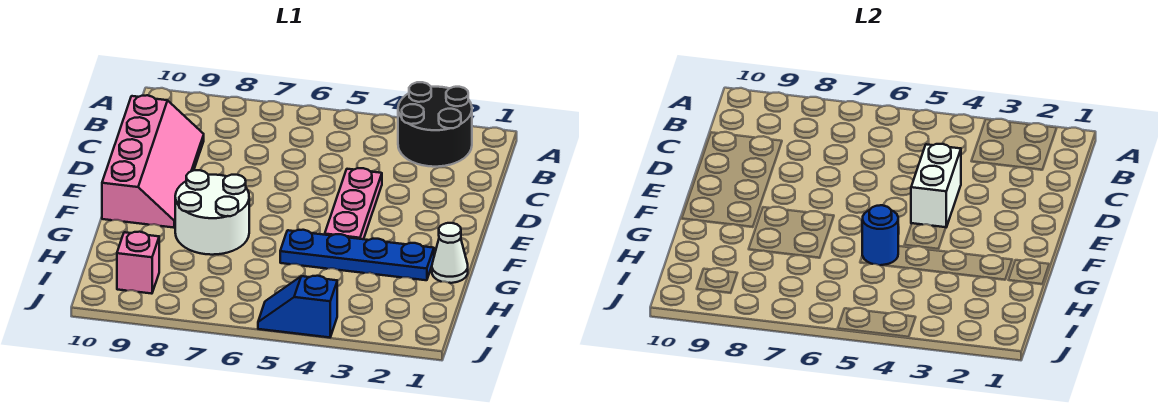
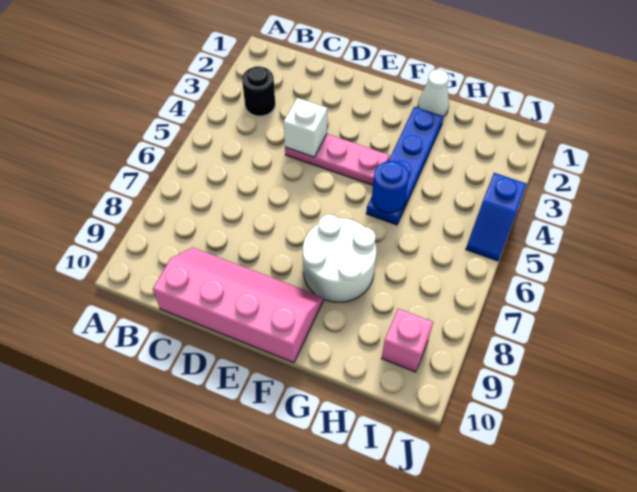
black round brick A2:B3 level 1 -> black round brick B3 level 1
white brick D4:E4 level 2 -> white brick D4 level 2

